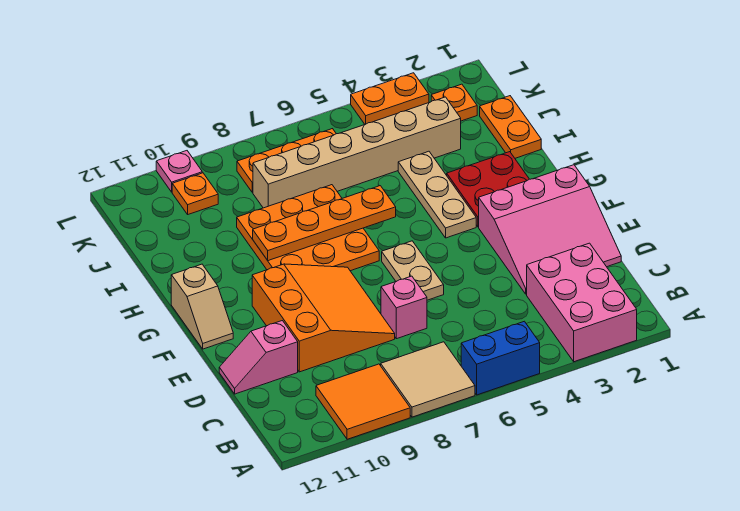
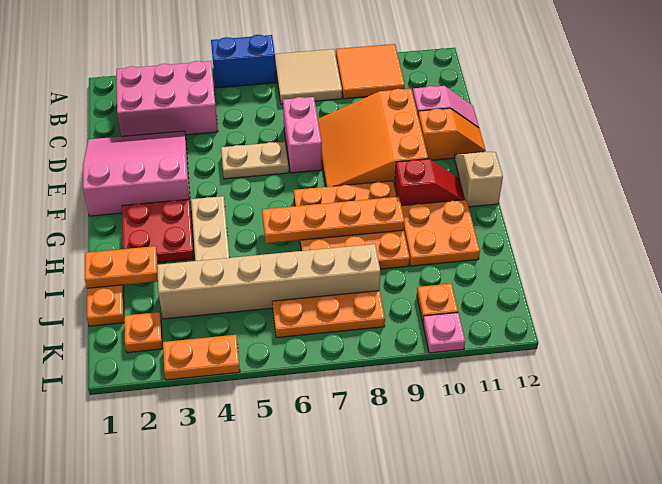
pink brick A2:C3 level 1 -> pink brick B2:C4 level 1
pink brick D7 level 1 -> pink brick D7:E7 level 1
tan plate E6:F6 level 1 -> tan plate E5:E6 level 1
none -> orange slope E11:E12 level 1 top 11
none -> red slope G10:G11 level 1 top 10
none -> orange plate H10:I11 level 1
none -> orange plate I1:I2 level 2

